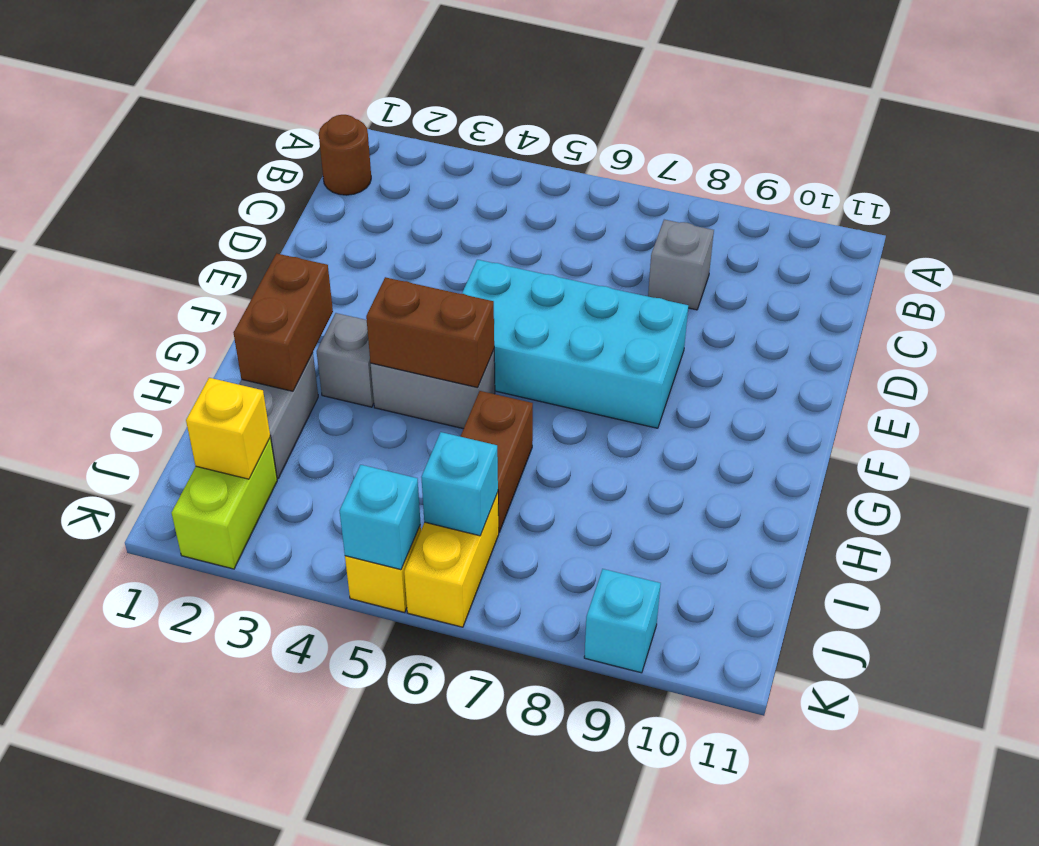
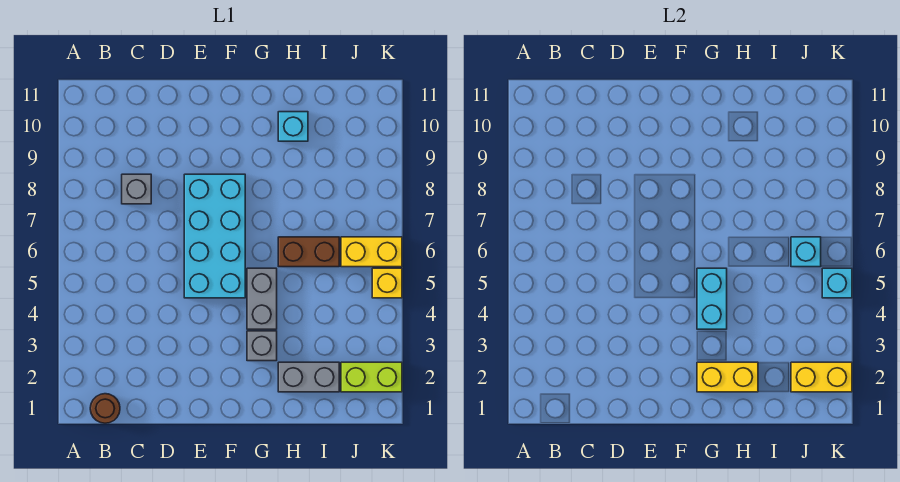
brown brick G2:H2 level 2 -> yellow brick G2:H2 level 2
brown brick G4:G5 level 2 -> cyan brick G4:G5 level 2
yellow brick J2 level 2 -> yellow brick J2:K2 level 2
cyan brick K9 level 1 -> cyan brick H10 level 1

